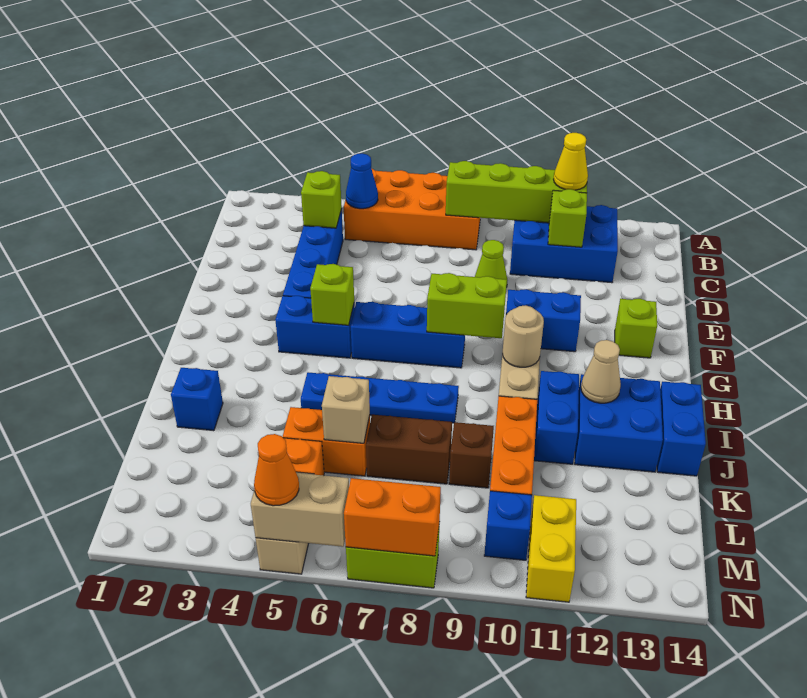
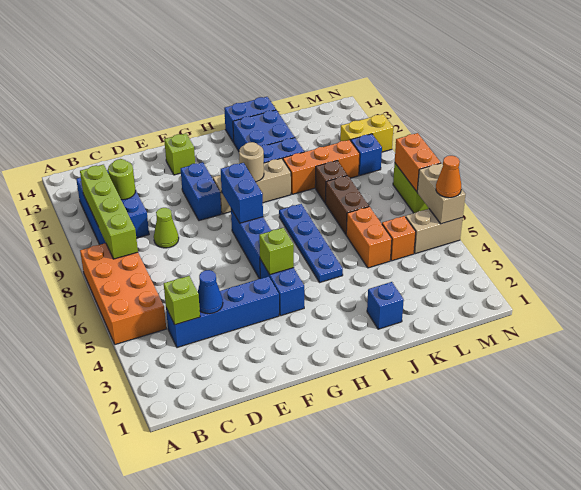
blue cone B5 level 2 -> blue cone D4 level 2
yellow cone B11 level 3 -> none
lime brick C11 level 2 -> lime round brick C11 level 2
lime brick G8:G9 level 2 -> blue brick G8:G9 level 2
tan cone I12 level 2 -> none
tan brick K6 level 2 -> none

